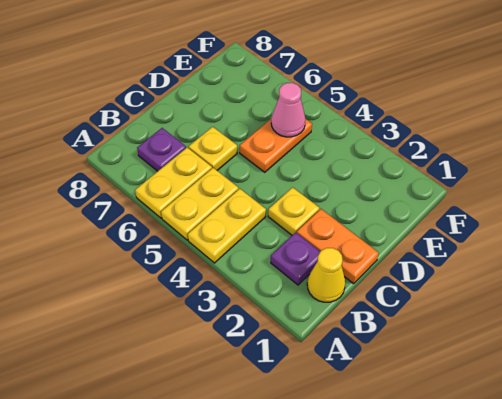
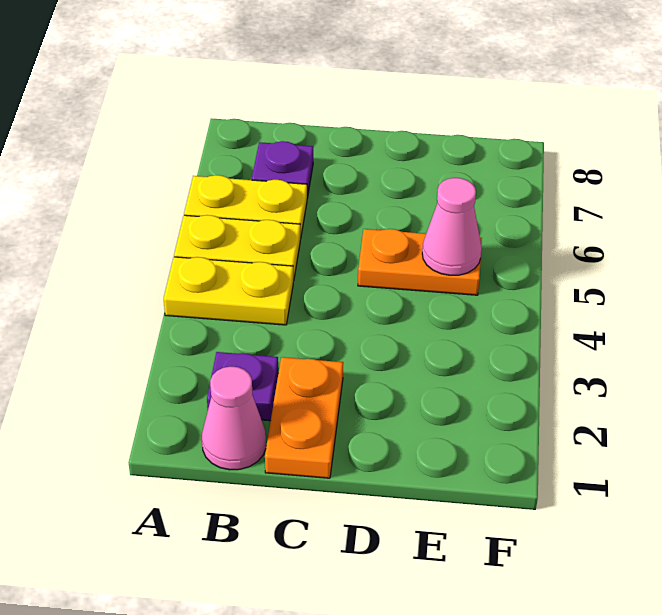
yellow cone B1 level 1 -> pink cone B1 level 1
yellow plate C3 level 1 -> none
yellow plate C6 level 1 -> none

